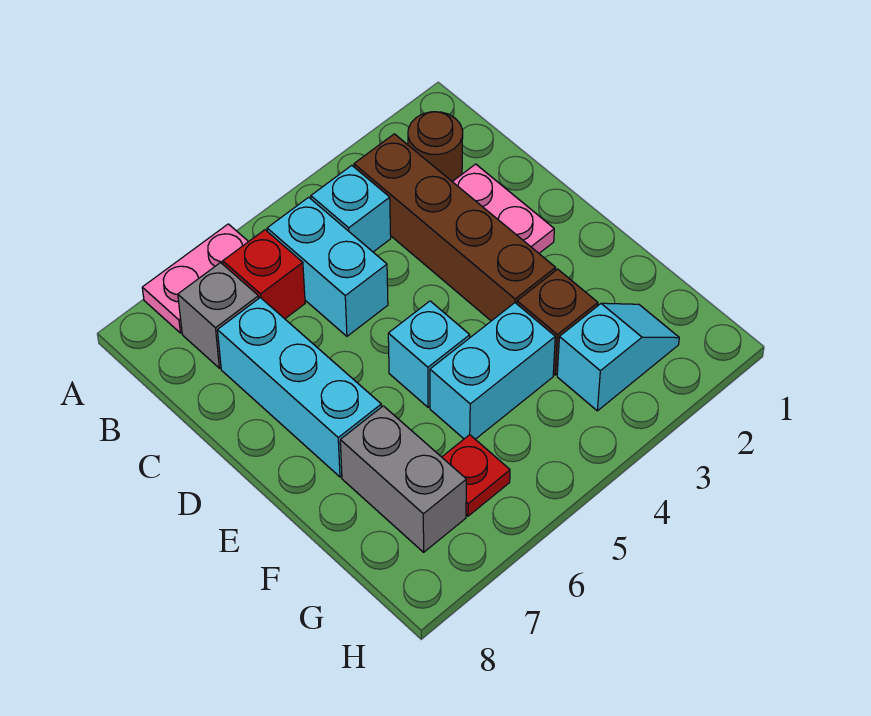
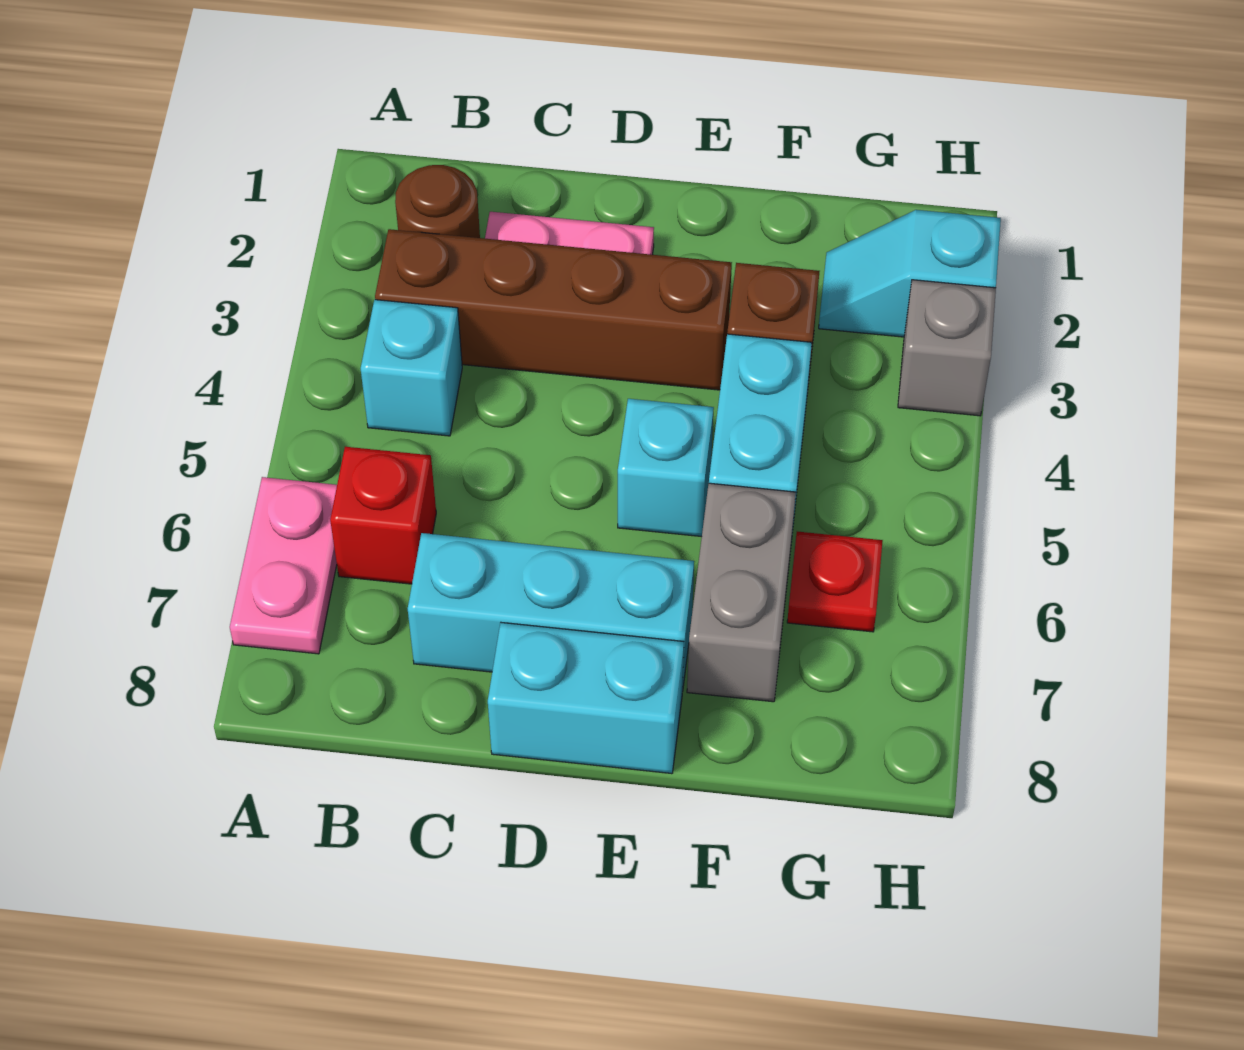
cyan brick B5:C5 level 1 -> cyan brick D8:E8 level 1
grey brick B7 level 1 -> grey brick H3 level 1
grey brick F7:G7 level 1 -> grey brick F6:F7 level 1
cyan slope G2:G3 level 1 top 3 -> cyan slope G2:H2 level 1 top H

